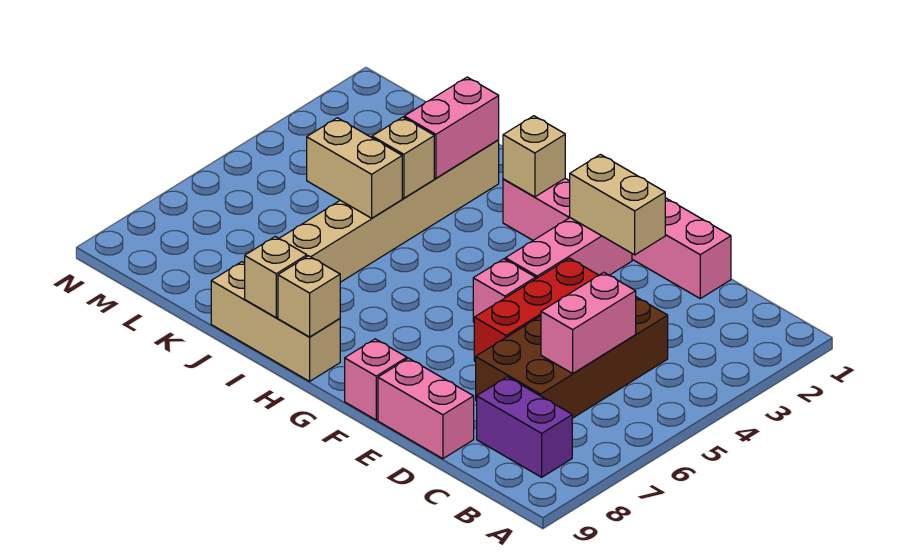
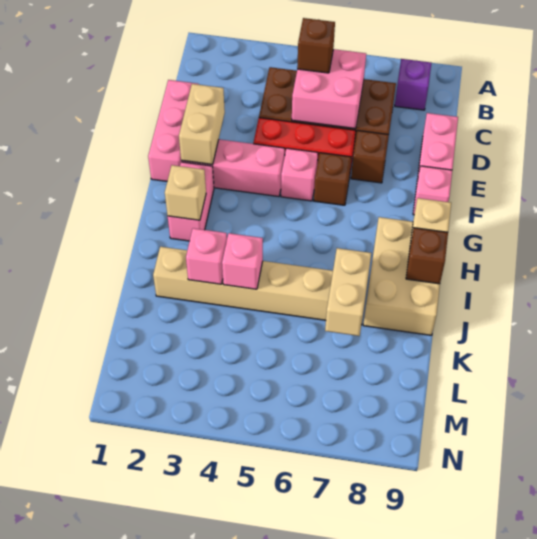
purple brick B8:C8 level 1 -> purple brick B8 level 1
pink brick C5:C6 level 2 -> pink brick C5:D6 level 2
none -> brown brick C5 level 3
none -> brown brick E7 level 1
none -> brown brick F6 level 1
tan brick H9:J9 level 1 -> tan brick H8:J9 level 1
tan brick I9 level 2 -> brown brick I9 level 2
pink brick J2:J3 level 2 -> pink brick J3 level 2
tan brick J4 level 2 -> pink brick J4 level 2
tan brick J5:K5 level 2 -> tan brick J7:K7 level 2

